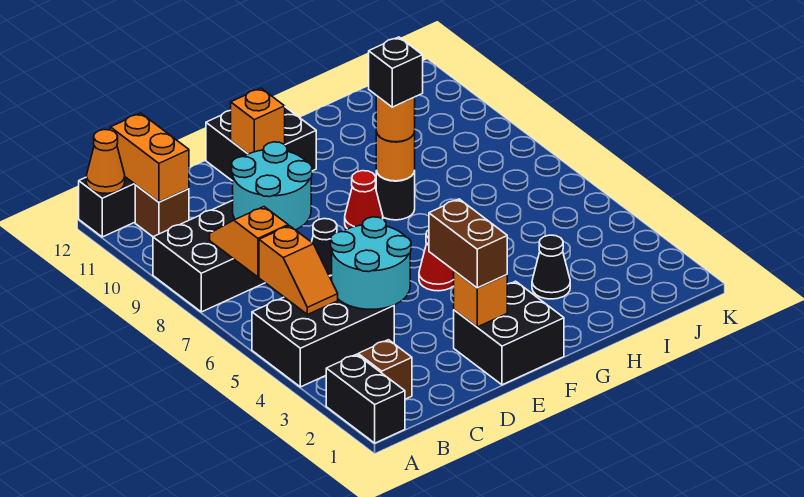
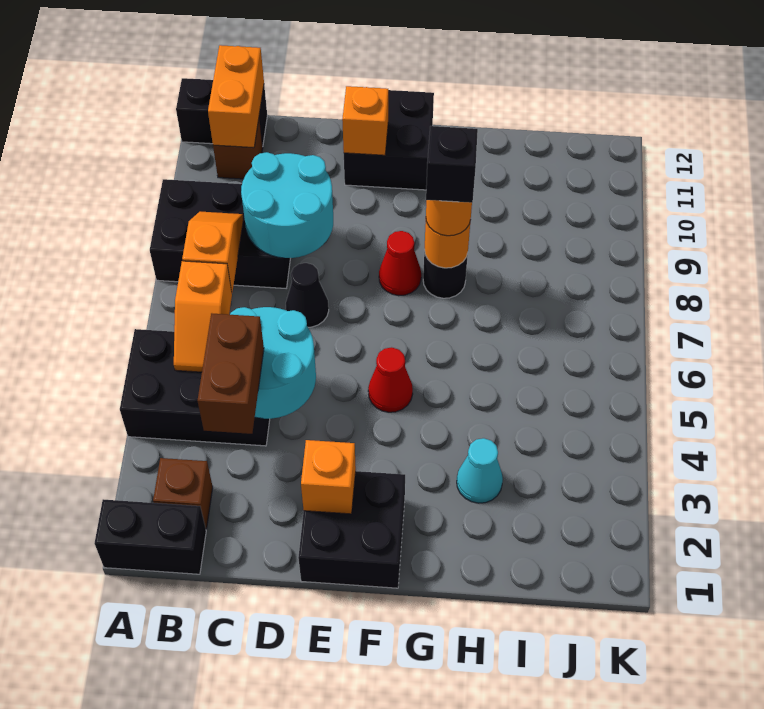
black brick A1:A2 level 1 -> black brick A1:B1 level 1
orange cone A12 level 2 -> none
brown brick E2:E3 level 3 -> brown brick C3:C4 level 3
black cone H3 level 1 -> cyan cone H3 level 1

